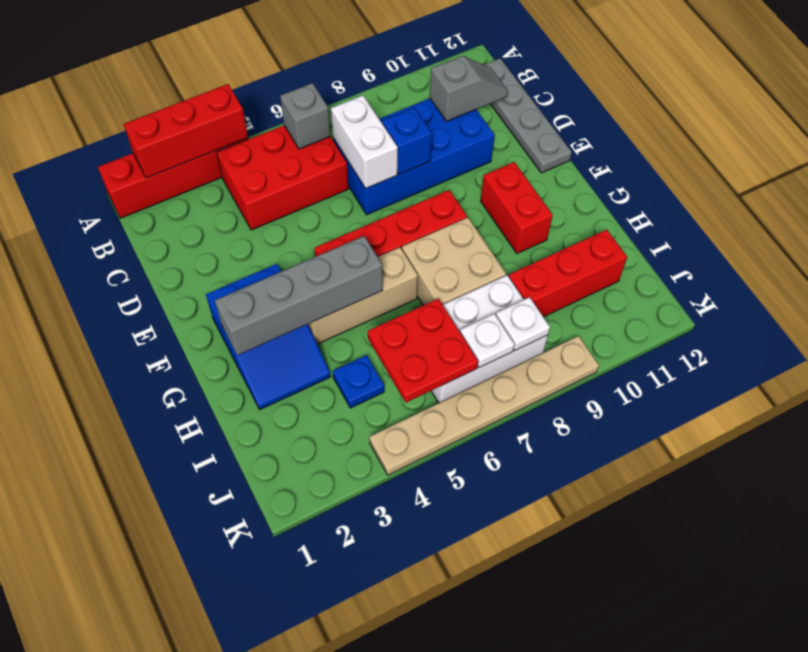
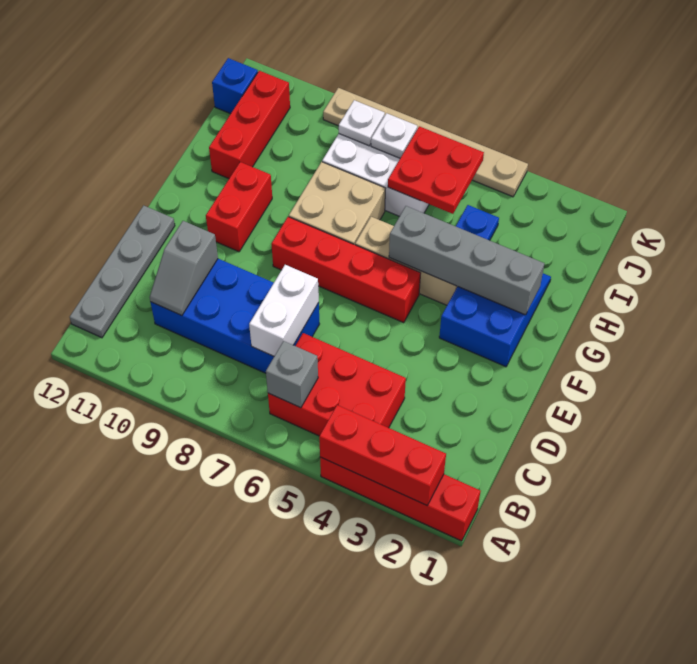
grey slope C10:C11 level 2 top 10 -> grey slope C10:D10 level 2 top D
blue brick D8 level 2 -> blue brick J12 level 1
red brick I9:I11 level 1 -> red brick H11:J11 level 1

